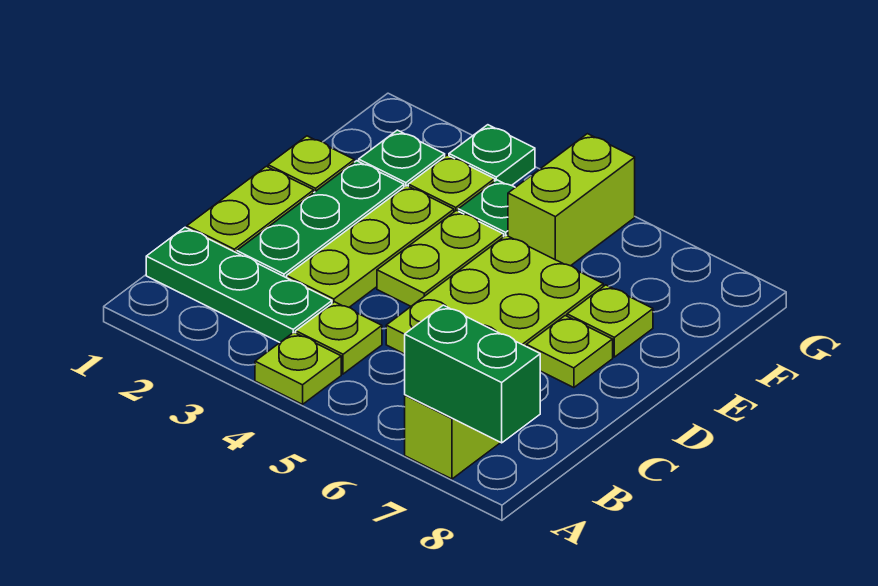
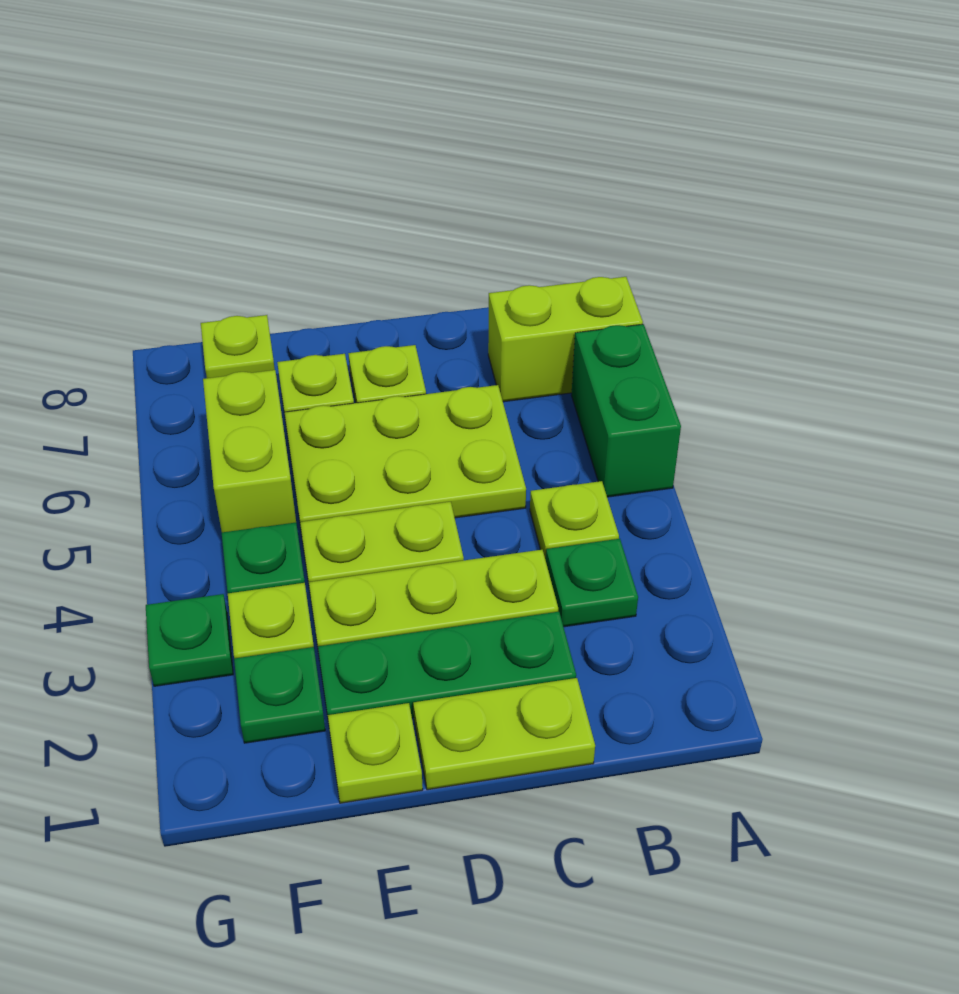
lime plate A4 level 1 -> lime plate F8 level 1
green brick A7:A8 level 2 -> green brick A5:A6 level 1
green plate B1:B3 level 1 -> green plate B3 level 1
lime brick F5:G5 level 1 -> lime brick F5:F6 level 1

